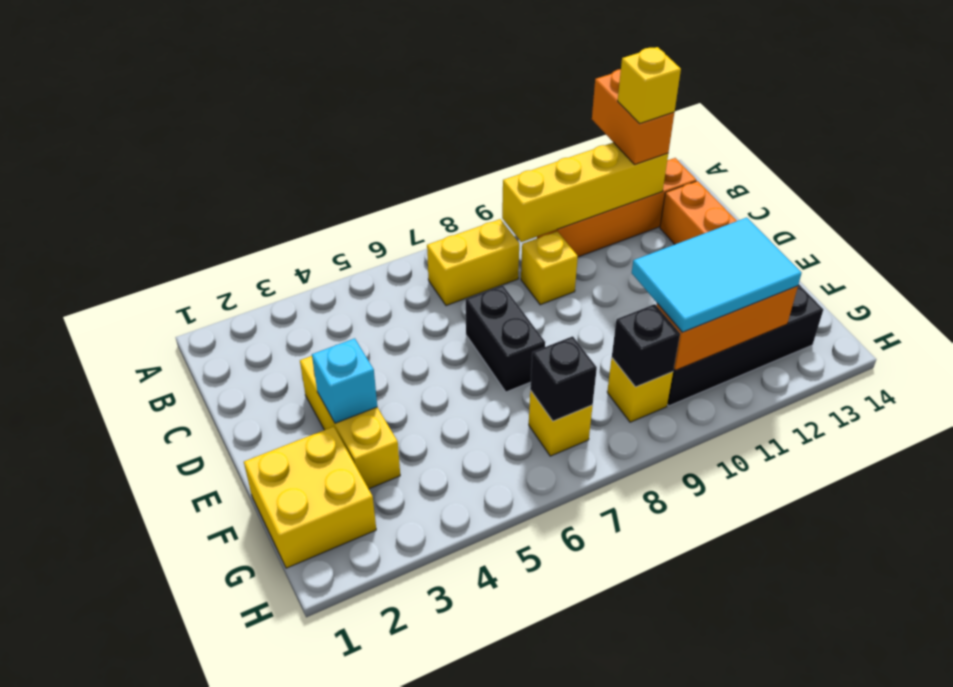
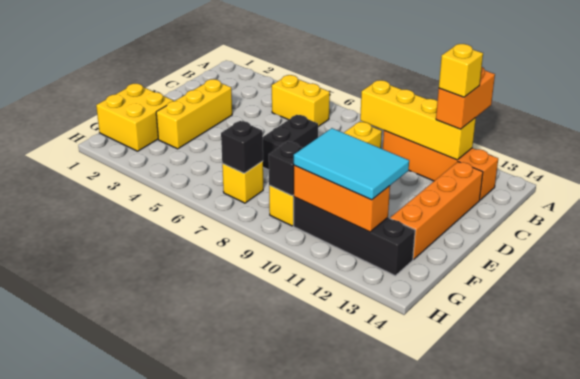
yellow brick B7:B8 level 1 -> yellow brick B5:B6 level 1
cyan brick E3 level 2 -> none

